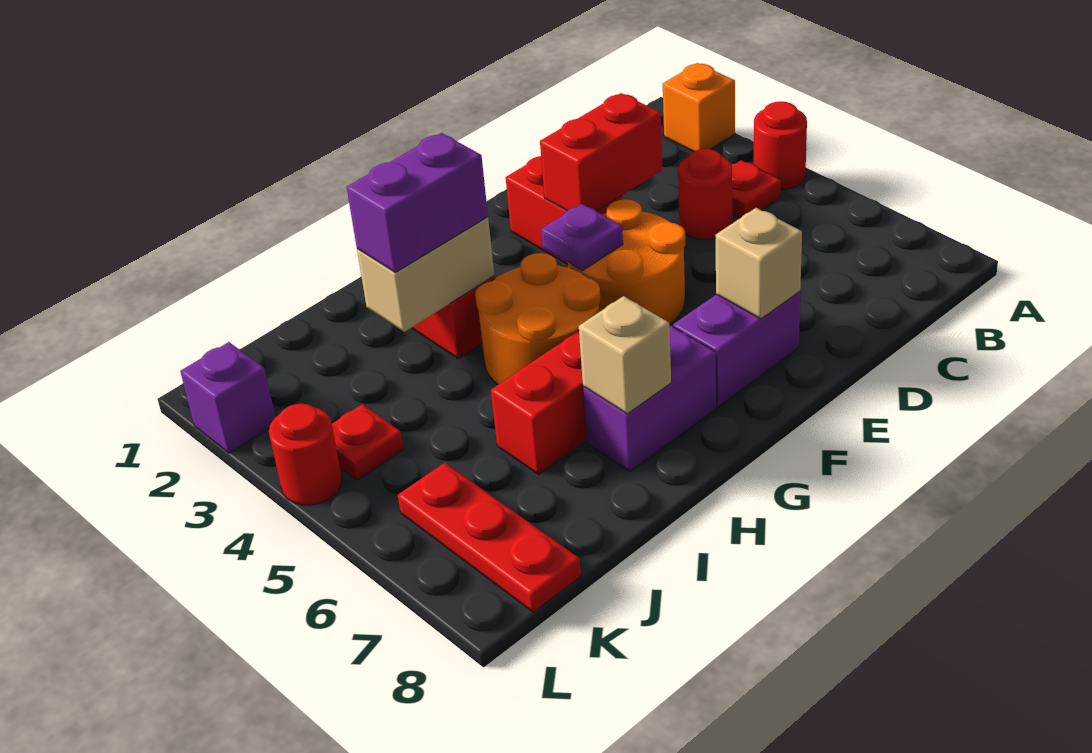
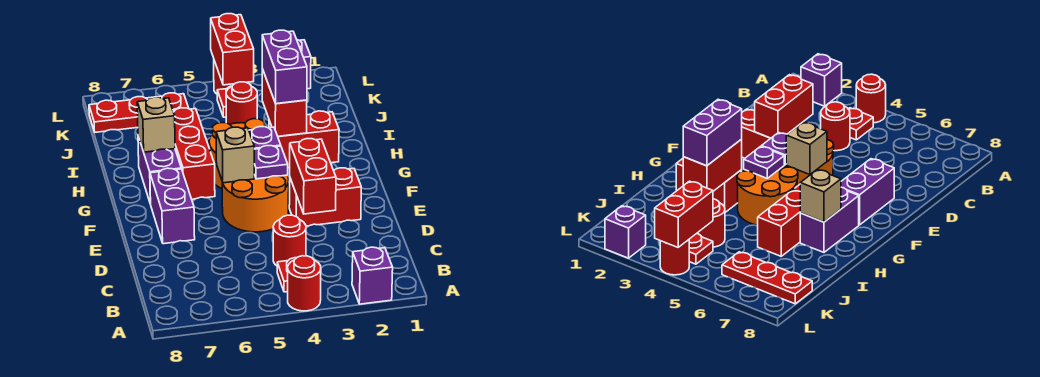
orange brick A2 level 1 -> purple brick A2 level 1
tan brick E7 level 2 -> tan brick F5 level 2
none -> purple plate G4 level 2
tan brick H3:I3 level 2 -> red brick H3:I3 level 2
none -> red round brick J4 level 1
none -> red brick K4:L4 level 2

